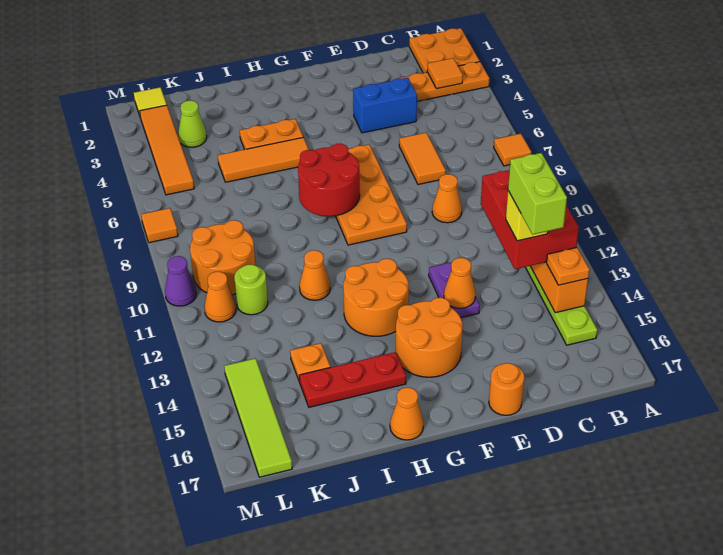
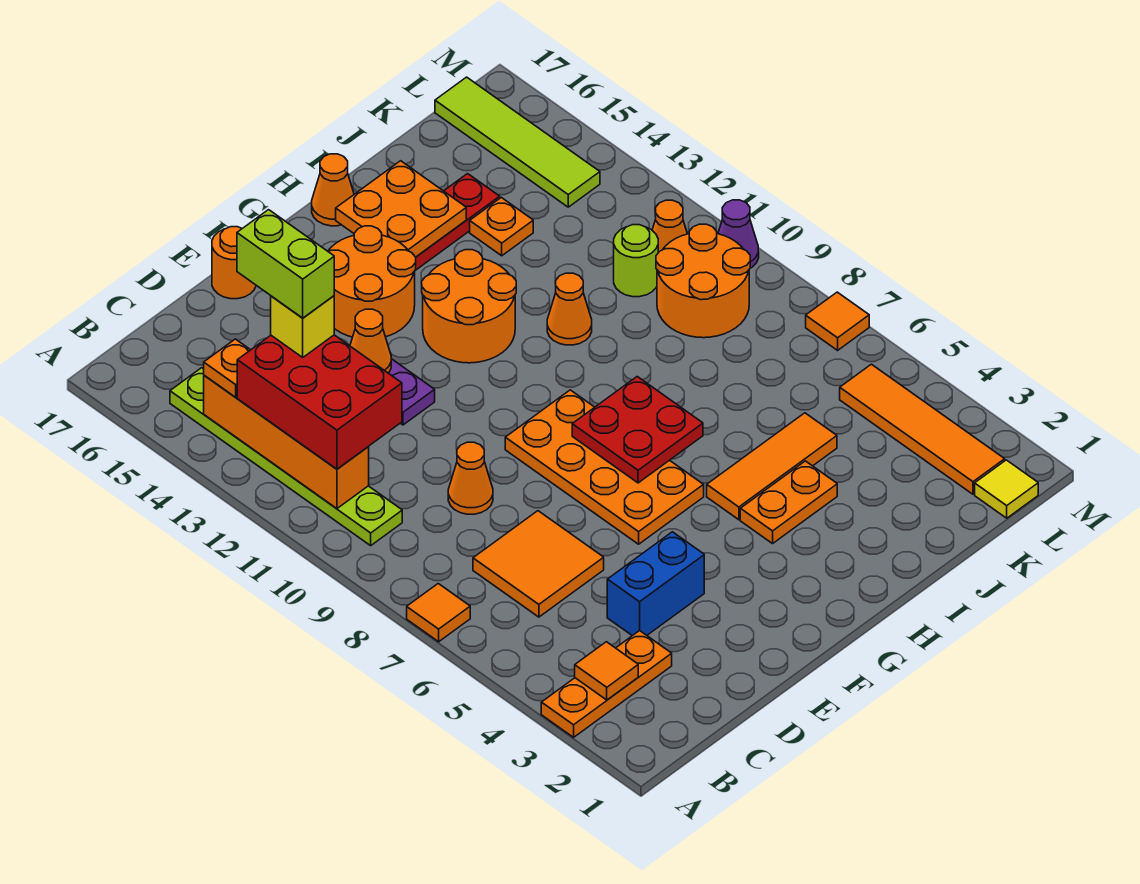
orange plate A1:B2 level 1 -> orange plate H15:I16 level 2
orange tile D6:D7 level 1 -> orange tile C6:D7 level 1
red round brick G7:H8 level 2 -> red plate G7:H8 level 2
lime cone K3 level 1 -> none

